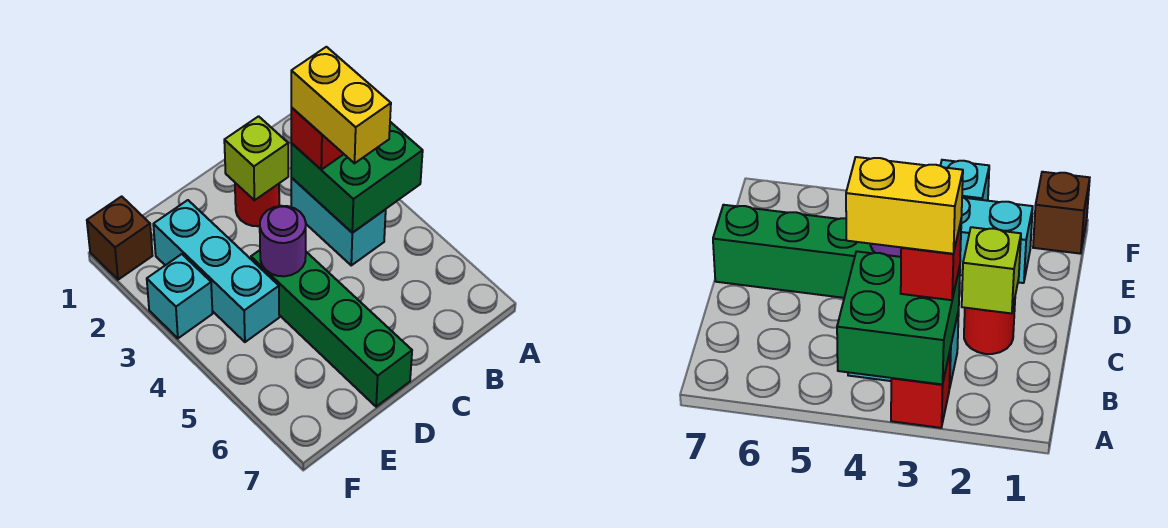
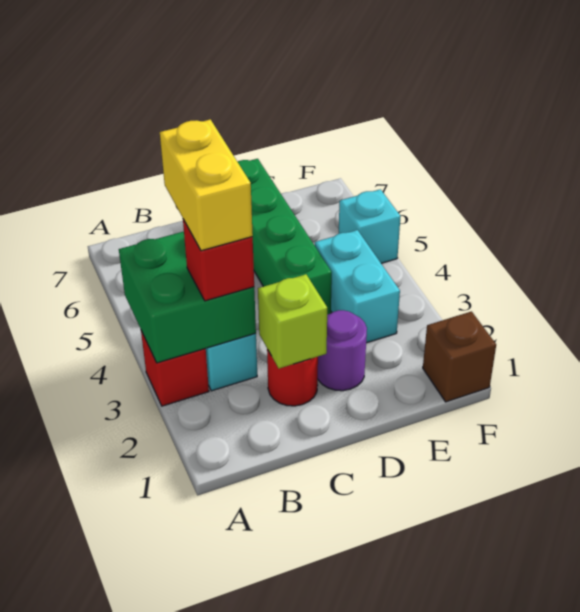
purple round brick D4 level 2 -> purple round brick D2 level 1
cyan brick E2:E4 level 1 -> cyan brick E3:E4 level 1
cyan brick F3 level 1 -> cyan brick F5 level 1

